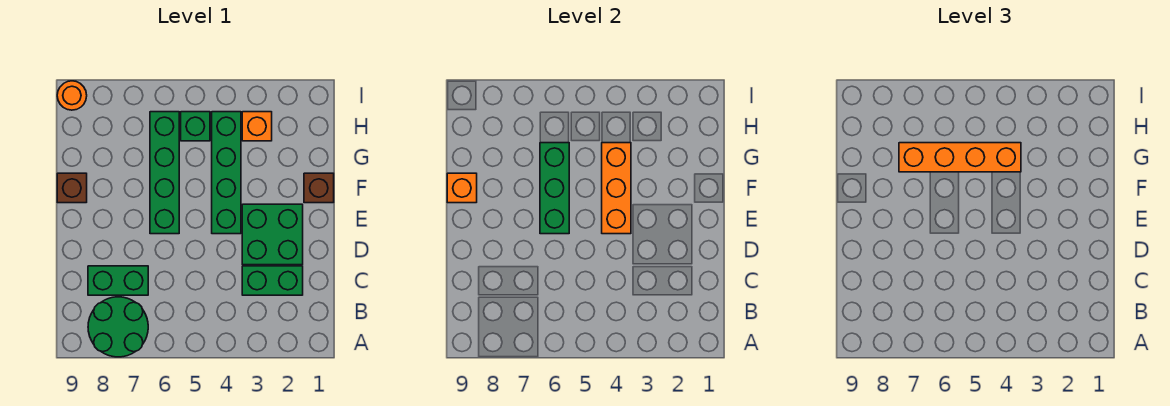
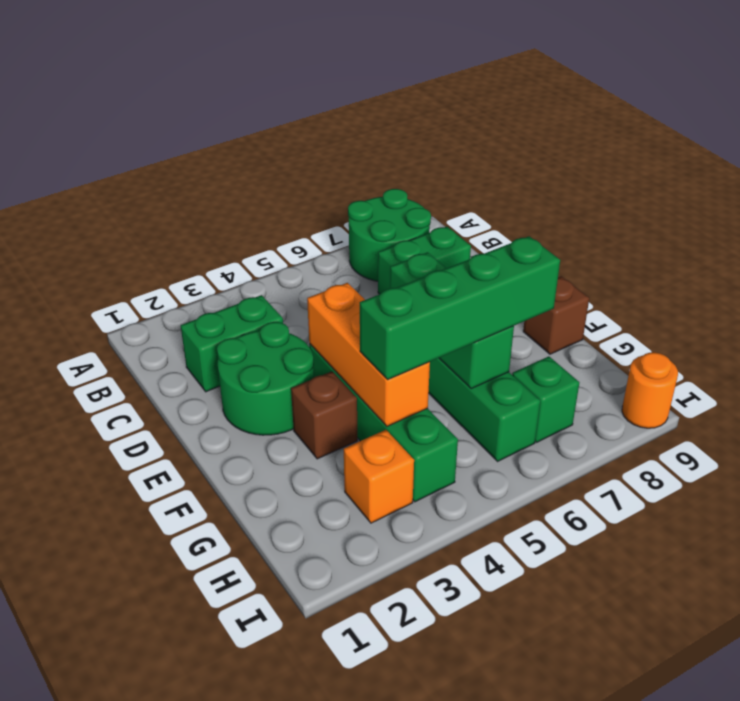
green brick D2:E3 level 1 -> green round brick D2:E3 level 1
brown brick F1 level 1 -> brown brick F3 level 1
orange brick F9 level 2 -> none
orange brick G4:G7 level 3 -> green brick G4:G7 level 3
green brick H5 level 1 -> green brick H7 level 1

